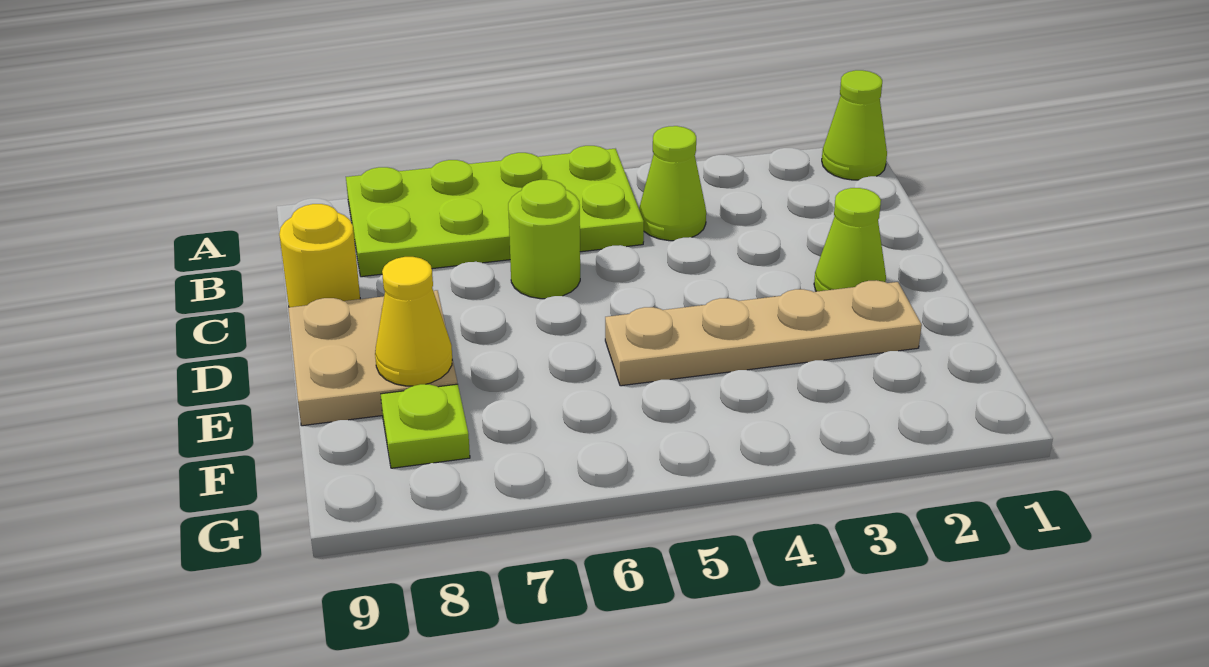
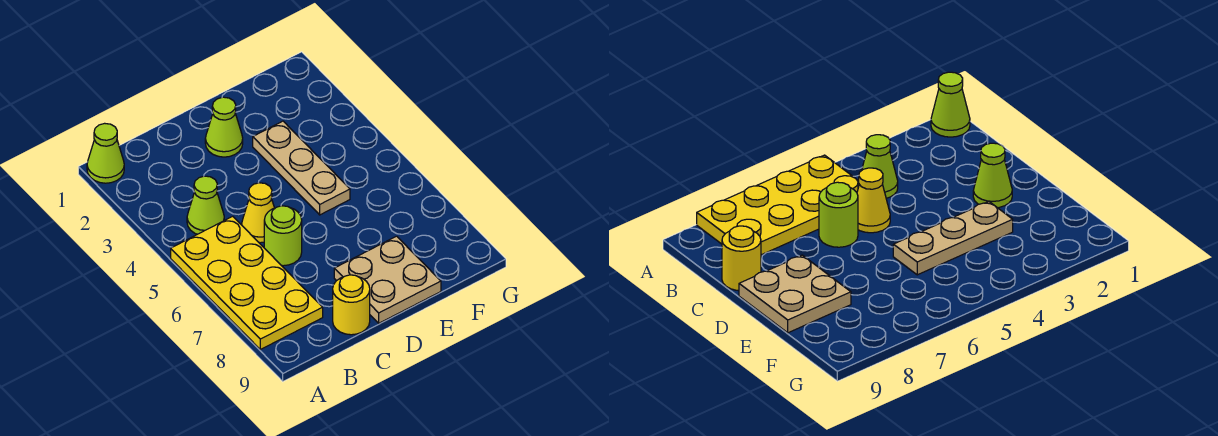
lime plate A5:B8 level 1 -> yellow plate A5:B8 level 1
tan plate E2:E5 level 1 -> tan plate E3:E5 level 1
yellow cone E8 level 2 -> yellow cone C5 level 1
lime plate F8 level 1 -> none

